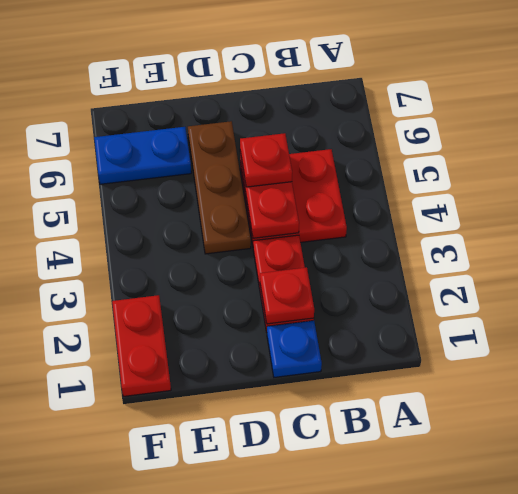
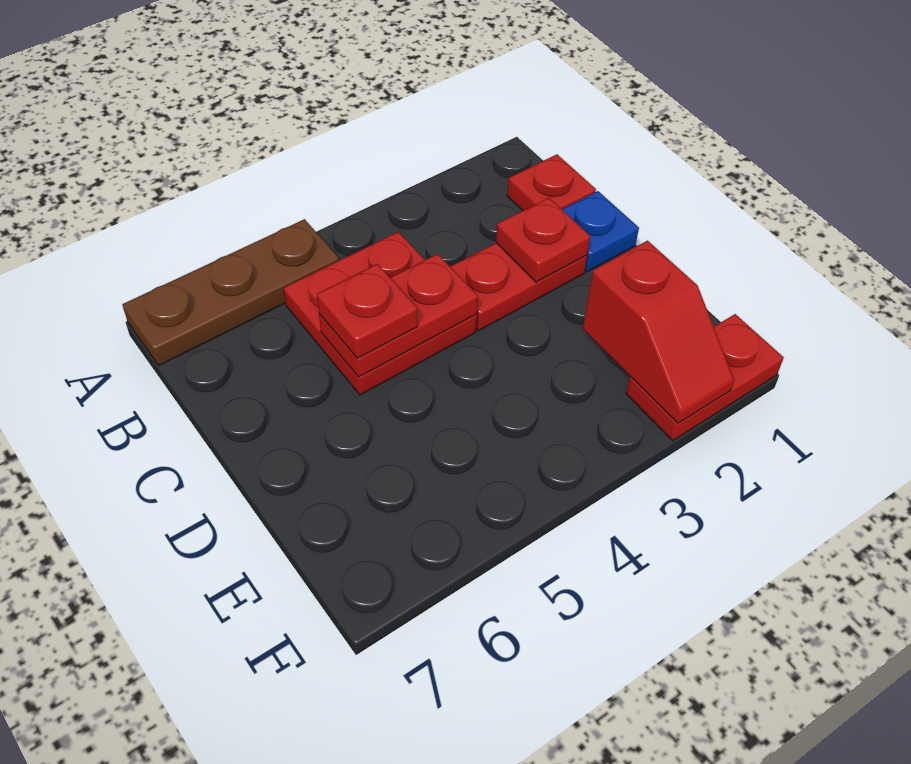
none -> red plate B1 level 1
brown plate D4:D6 level 1 -> brown plate A5:A7 level 1
none -> red slope E2:F2 level 2 top E
blue plate E6:F6 level 1 -> none

